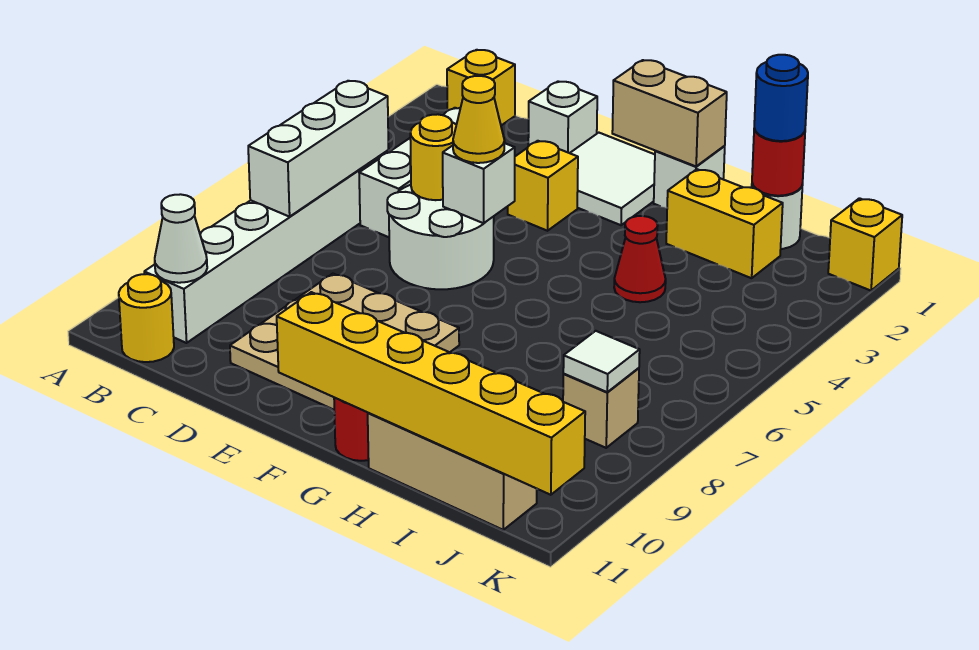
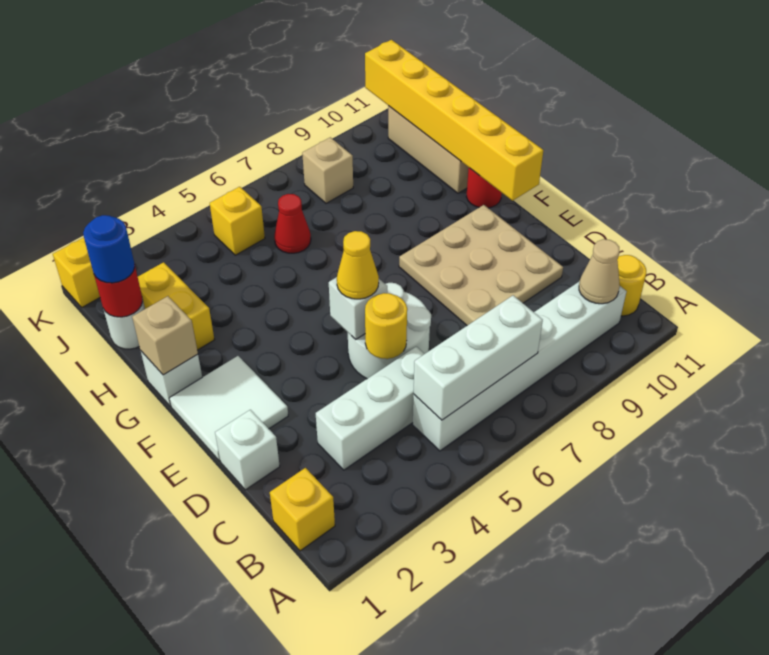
white cone B10 level 2 -> tan cone B10 level 2
yellow brick E3 level 1 -> yellow brick J5 level 1
tan brick F1:G1 level 2 -> tan brick G1 level 2
red cone H4 level 1 -> red cone I6 level 1
white tile J8 level 2 -> none

